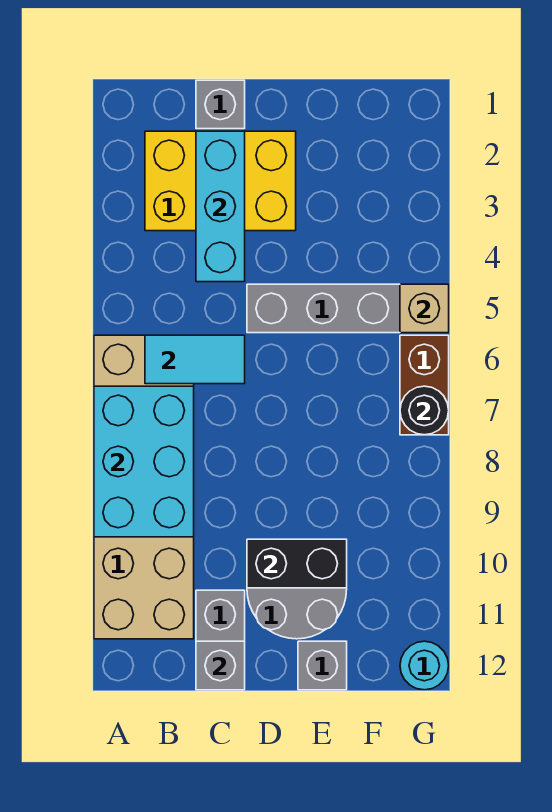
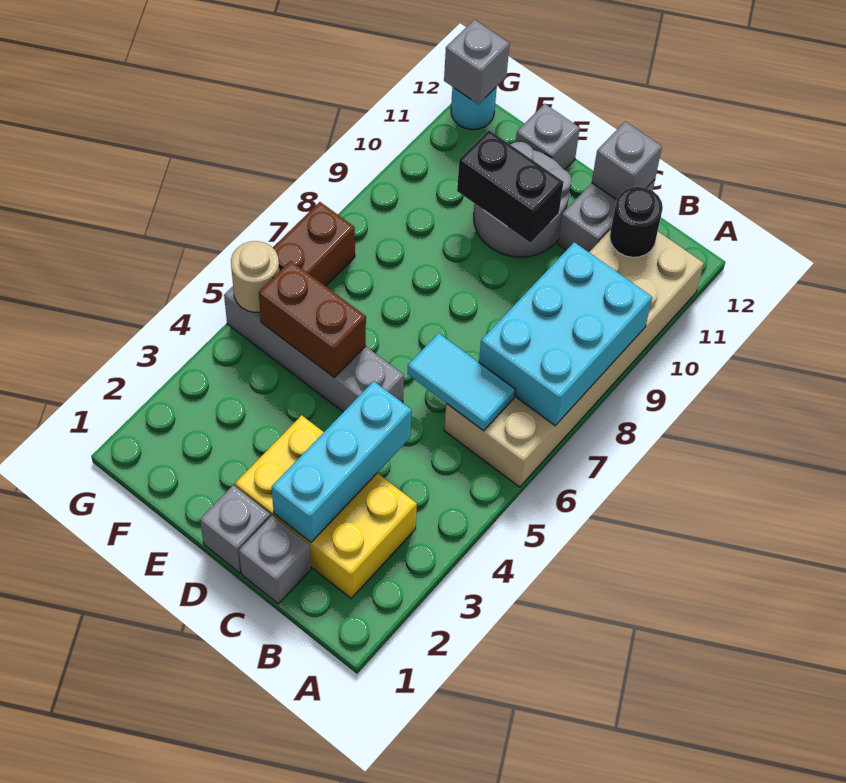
none -> grey brick D1 level 1
none -> brown brick E5:F5 level 2
tan brick G5 level 2 -> tan round brick G5 level 2
black round brick G7 level 2 -> black round brick B11 level 2
none -> grey brick G12 level 2

